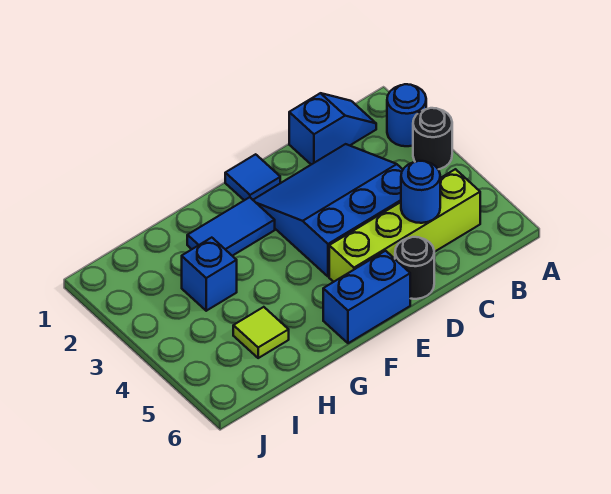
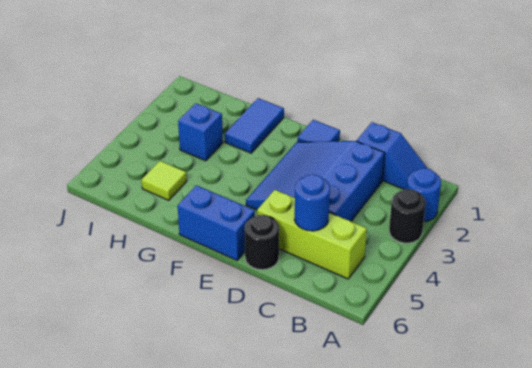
lime brick B5:E5 level 1 -> lime brick B5:D5 level 1
blue slope C2:E4 level 1 top 4 -> blue slope C2:E4 level 1 top C
blue tile F2:G2 level 1 -> blue tile G1:G2 level 1

